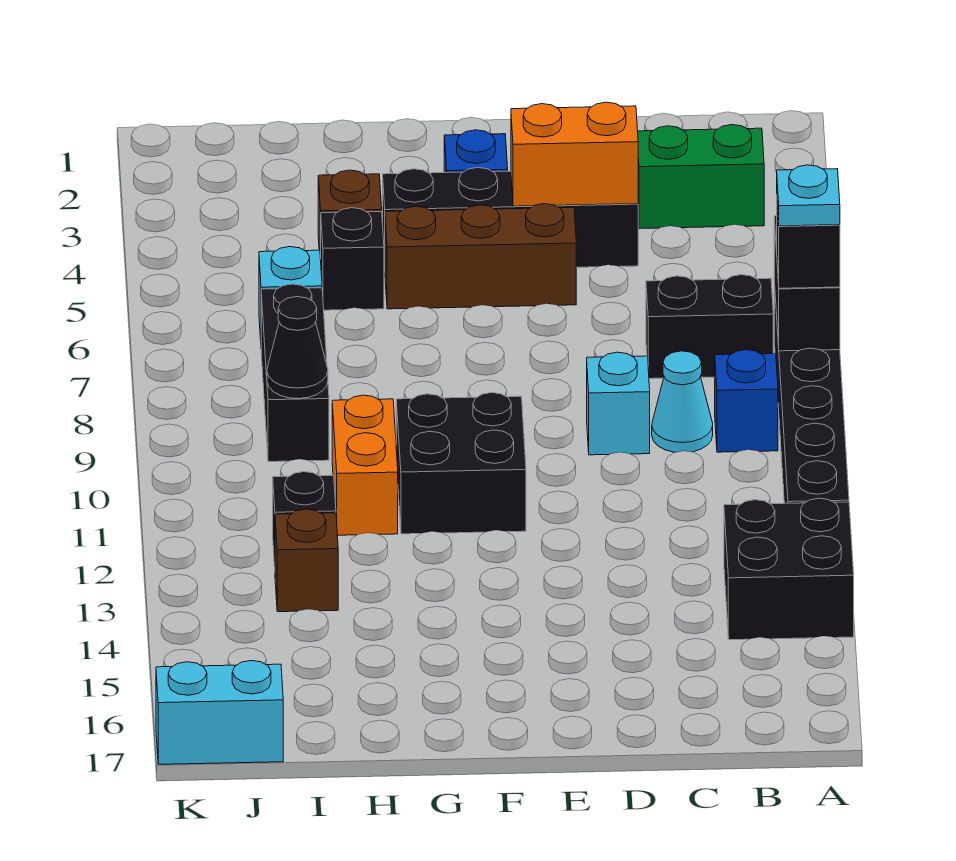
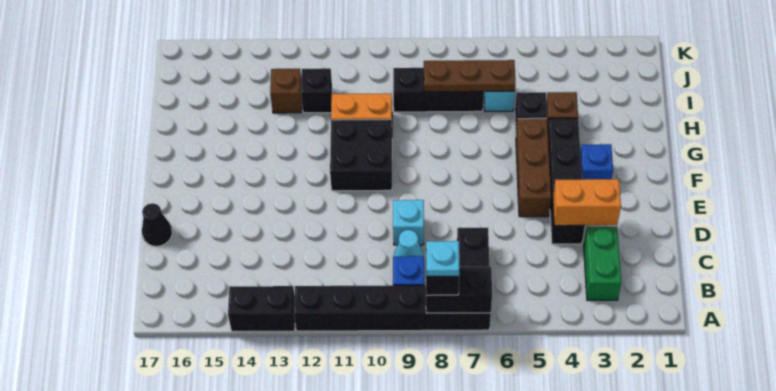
black brick A13:B14 level 1 -> black brick A13:A14 level 1
orange brick D4:E4 level 2 -> orange brick D3:D4 level 2
none -> brown plate I6:I8 level 2
black cone I9 level 2 -> black cone D17 level 1
cyan brick J17:K17 level 1 -> none

